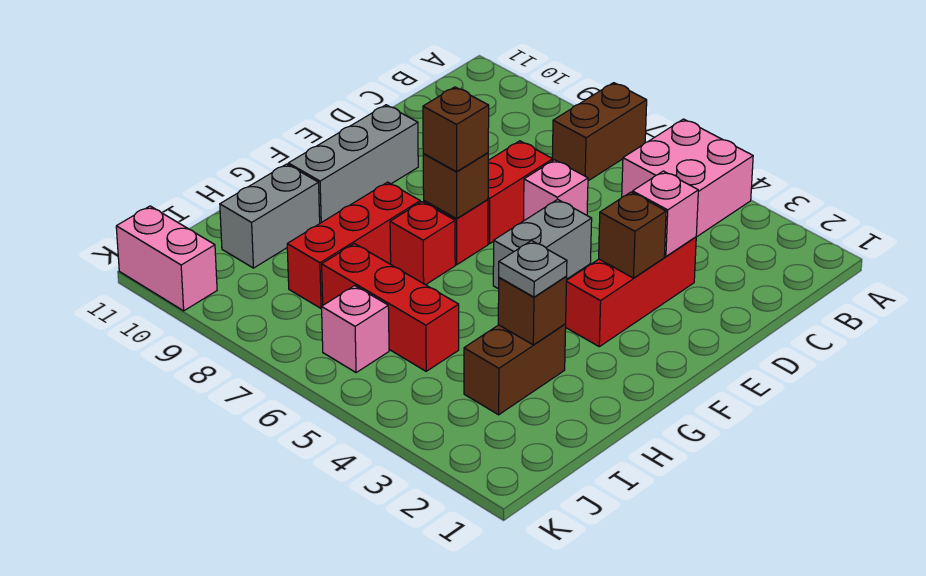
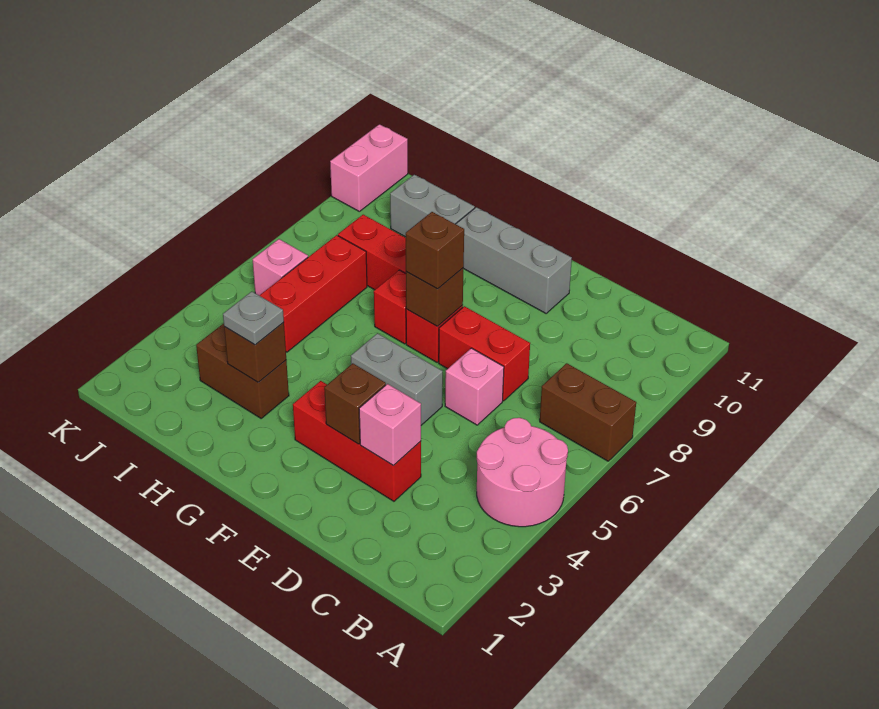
pink brick A4:B5 level 1 -> pink round brick A4:B5 level 1

